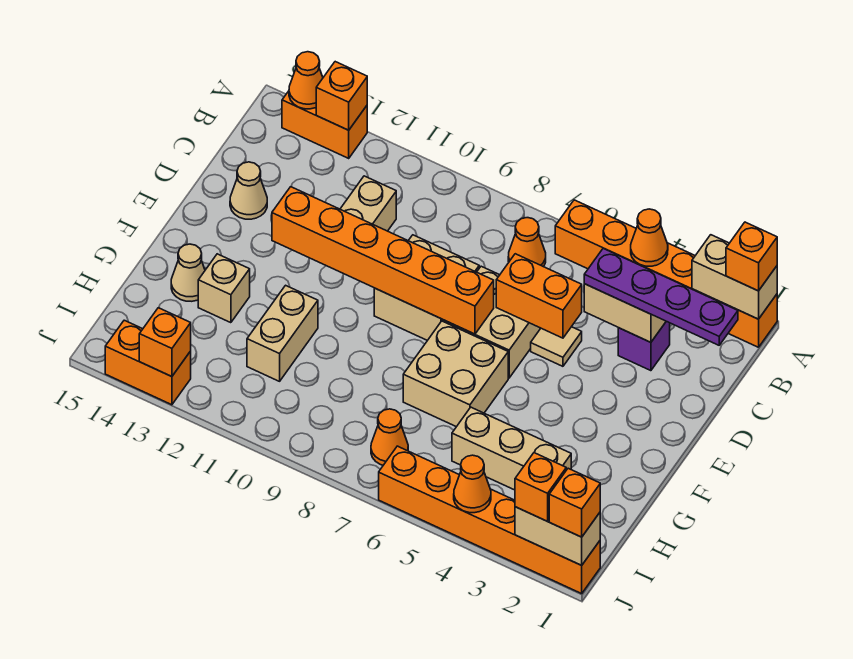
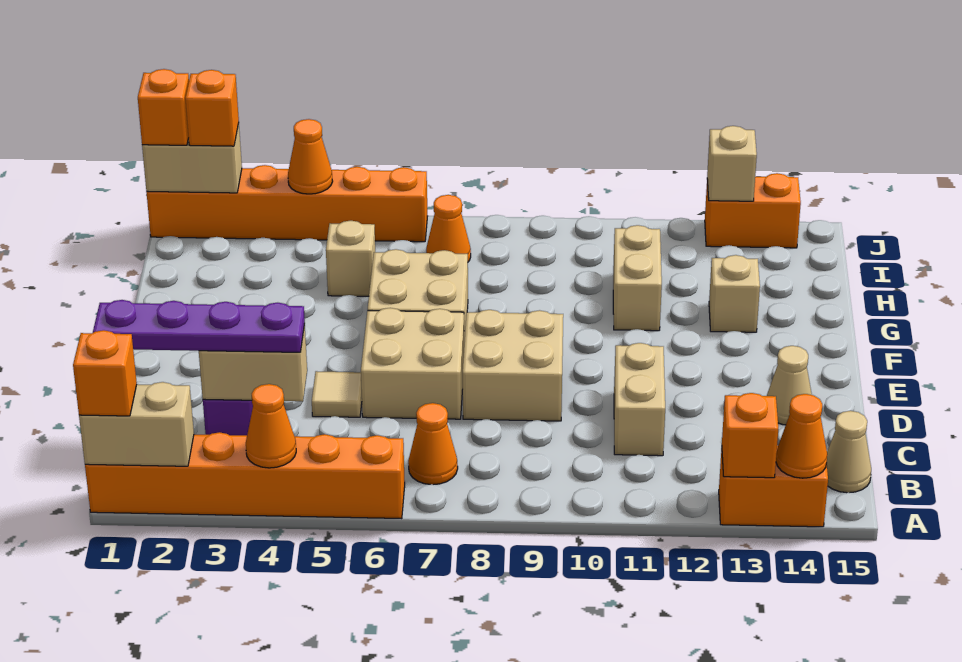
orange brick D5:D6 level 2 -> none
orange brick E7:E12 level 2 -> none
tan cone G14 level 1 -> tan cone B15 level 1
tan brick H3:H5 level 1 -> tan brick H5 level 1
orange brick J13 level 2 -> tan brick J13 level 2

